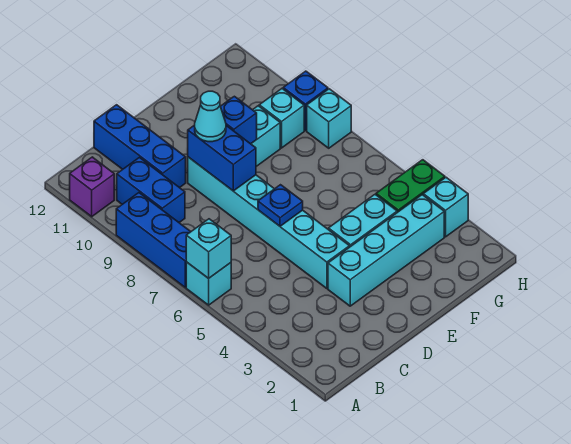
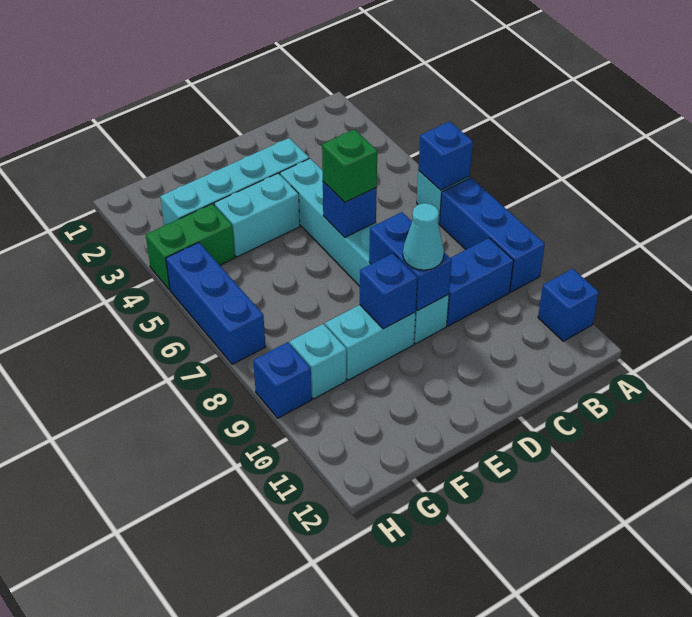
cyan brick A6 level 2 -> blue brick A6 level 2
purple brick A11 level 1 -> blue brick A11 level 1
blue brick B9:B10 level 1 -> blue brick B9:C9 level 1
blue brick C10:C12 level 1 -> blue brick H5:H7 level 1
blue plate D6 level 2 -> blue brick D6 level 2
none -> green brick D6 level 3
cyan brick H3 level 1 -> none
cyan brick H8 level 1 -> none

